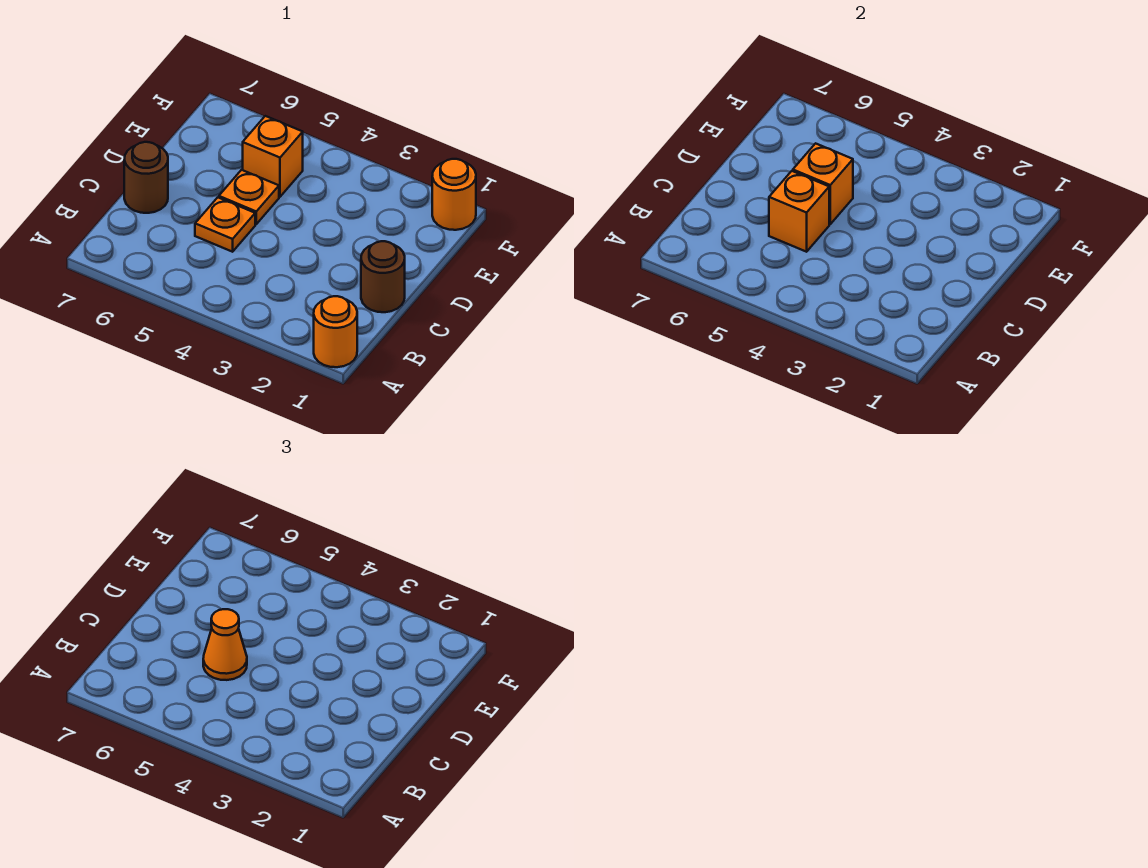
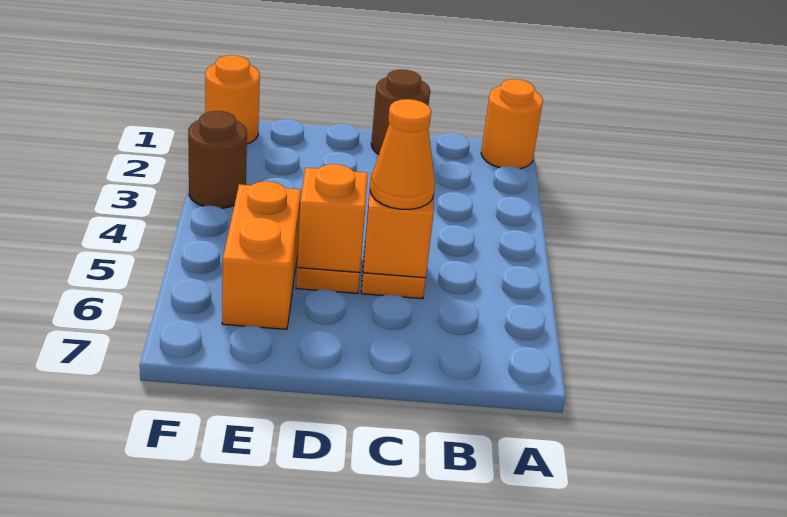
brown round brick C7 level 1 -> brown round brick F3 level 1
orange brick E5 level 1 -> orange brick E5:E6 level 1

